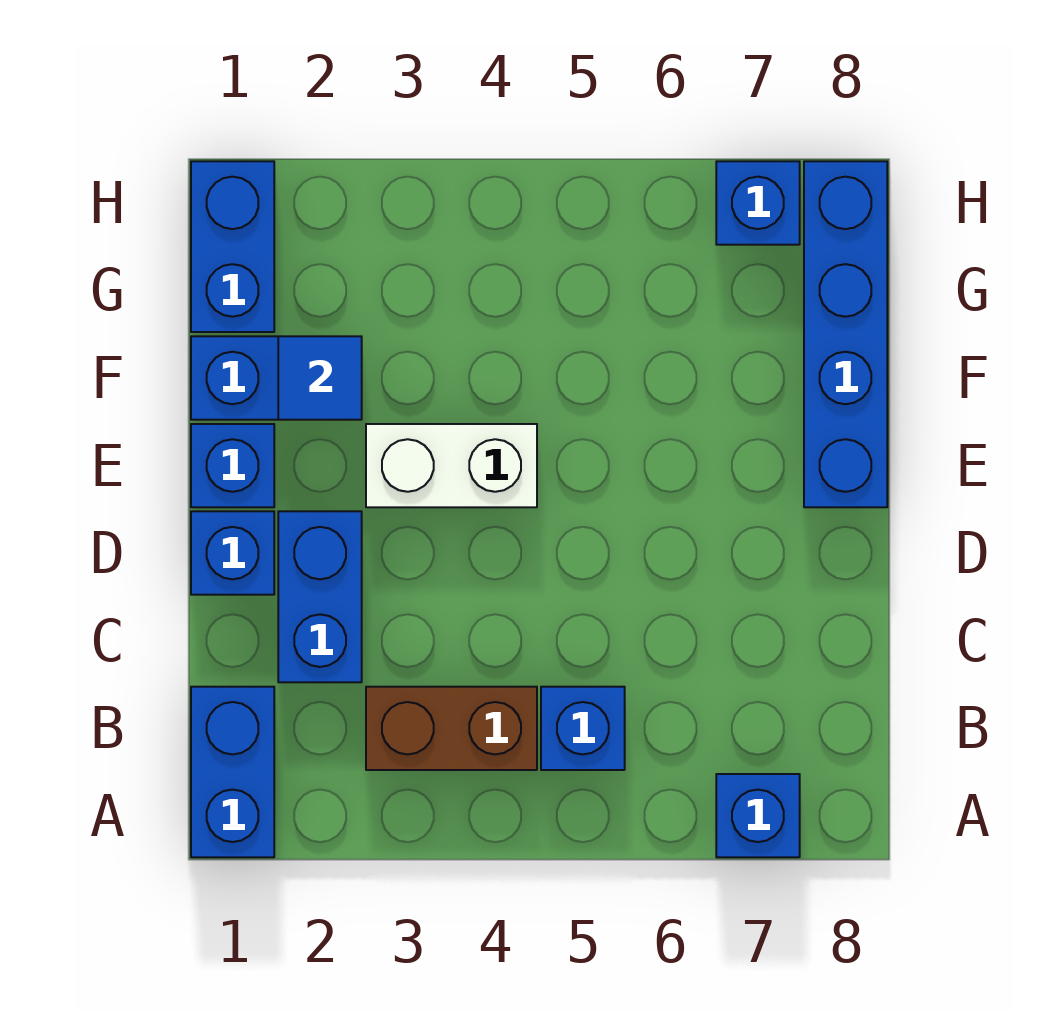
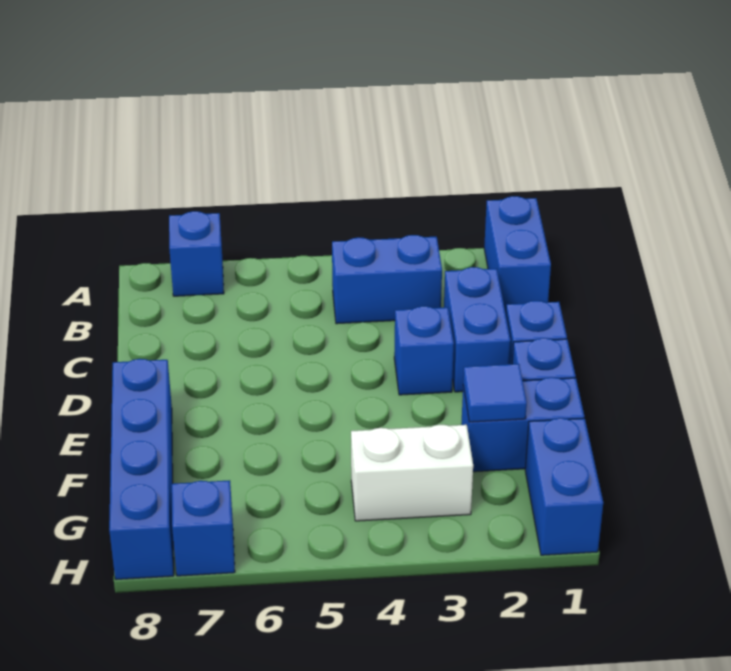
brown brick B3:B4 level 1 -> blue brick B3:B4 level 1
blue brick B5 level 1 -> blue brick D3 level 1
white brick E3:E4 level 1 -> white brick G3:G4 level 1

